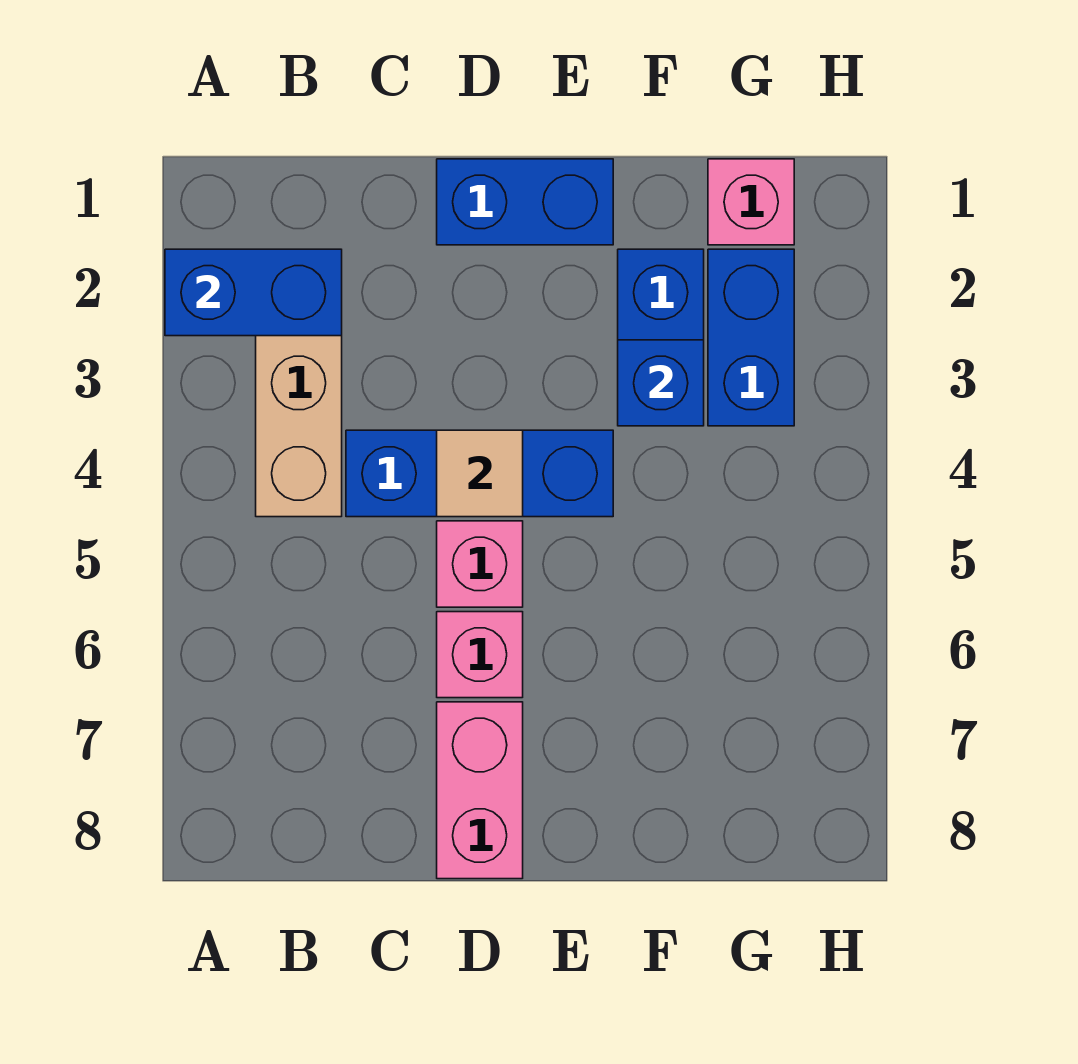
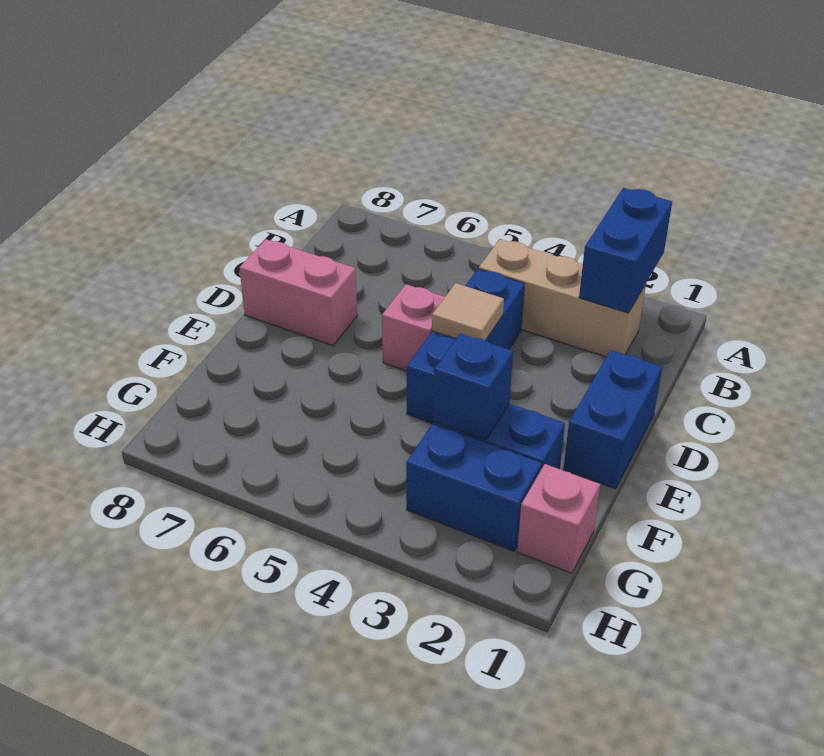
pink brick D6 level 1 -> none

